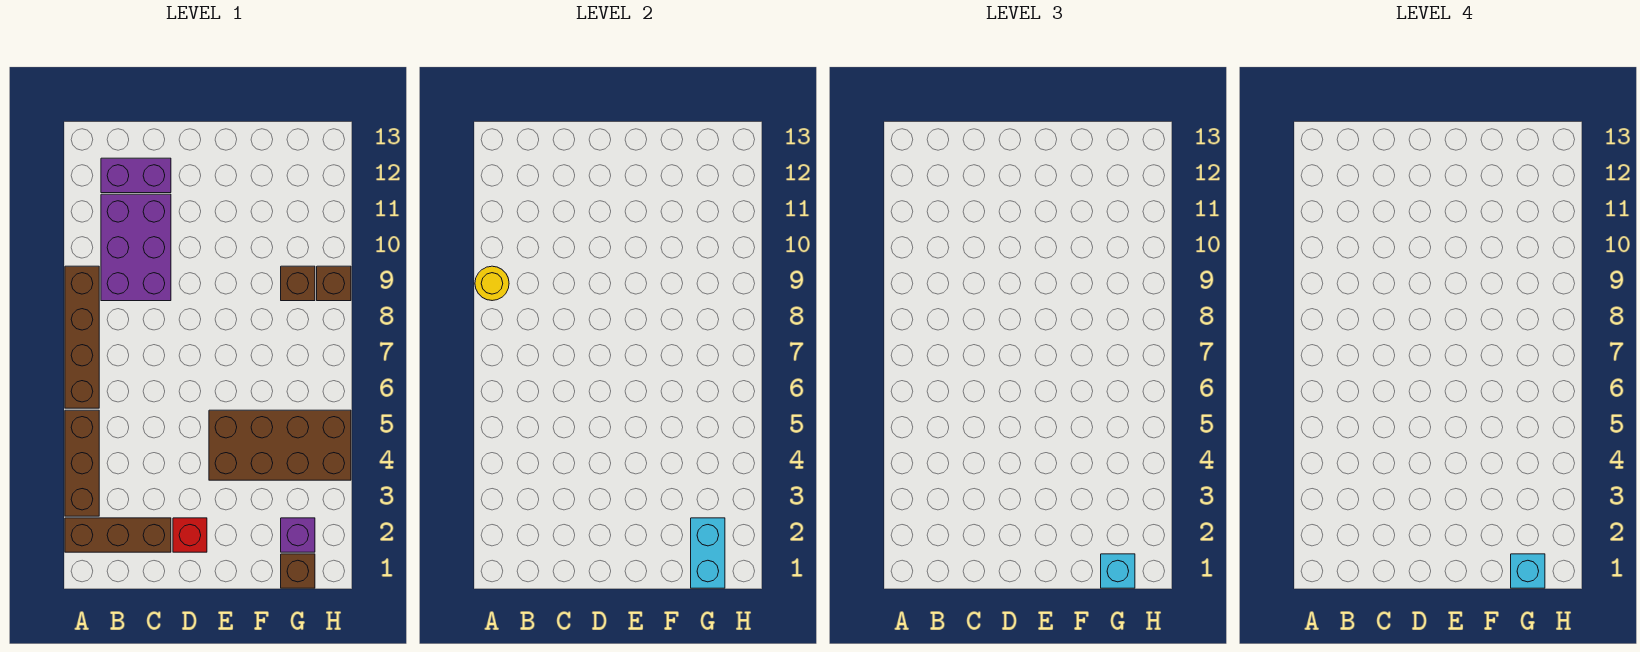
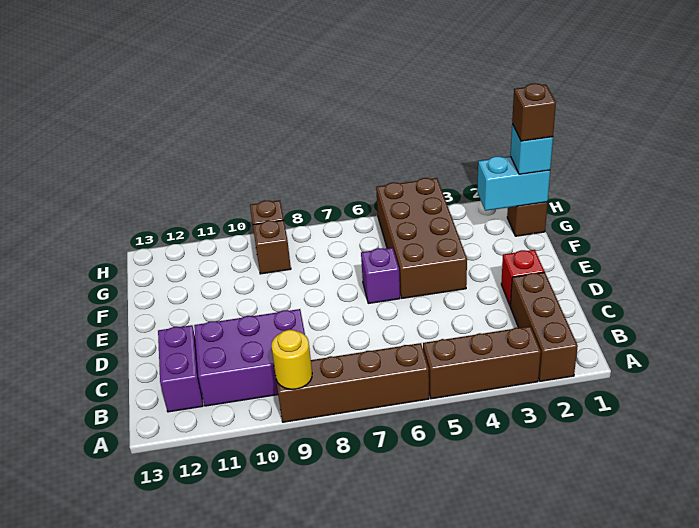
cyan brick G1 level 4 -> brown brick G1 level 4
purple brick G2 level 1 -> purple brick E6 level 1

